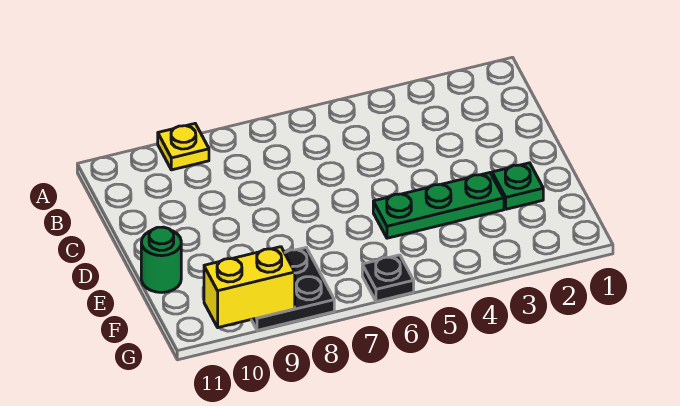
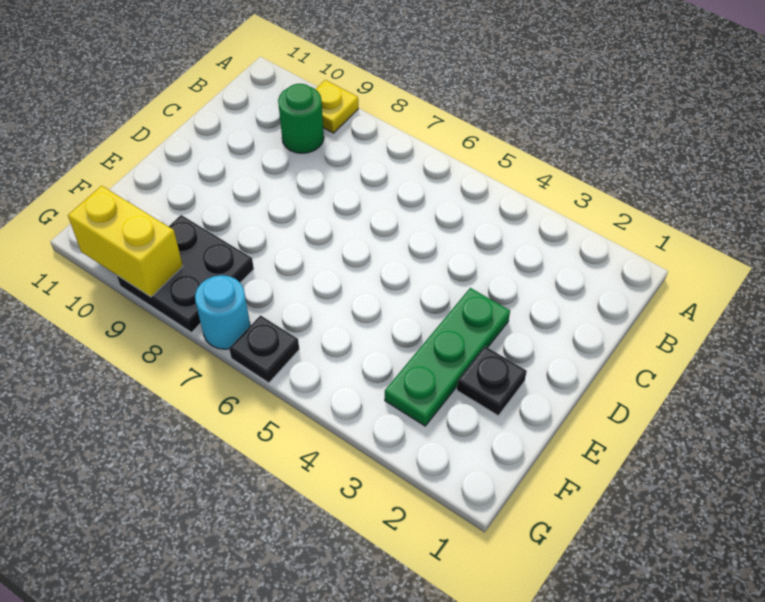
green plate E2 level 1 -> black plate E2 level 1
green plate E3:E5 level 1 -> green plate D3:F3 level 1
green round brick E11 level 1 -> green round brick B9 level 1
none -> cyan round brick G7 level 1

